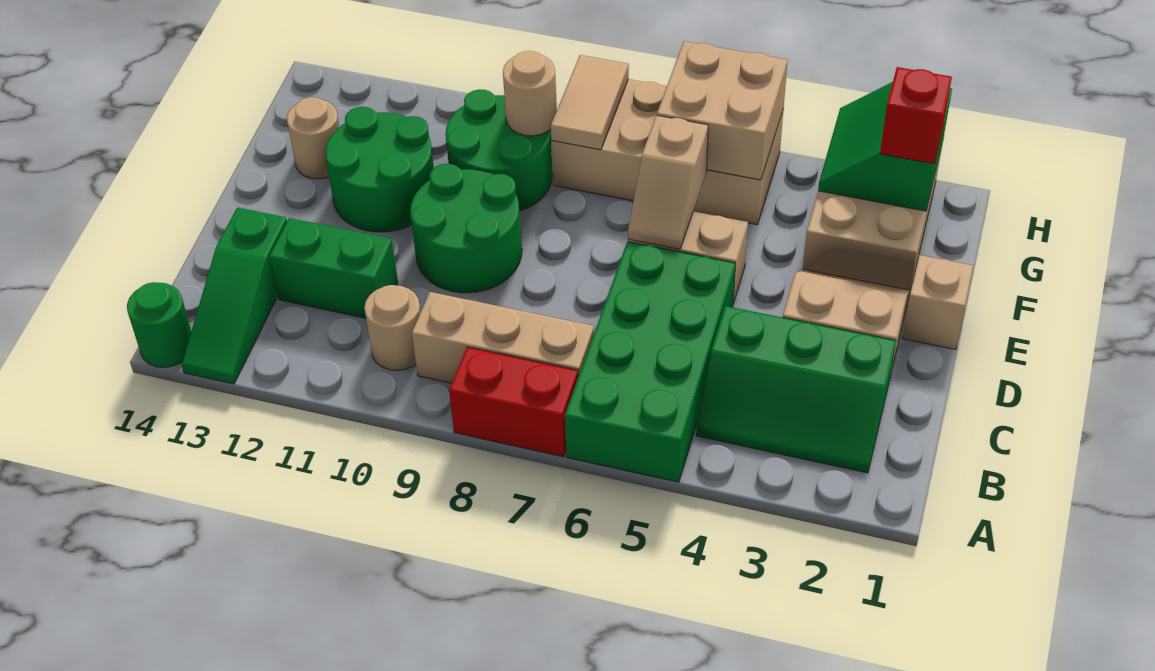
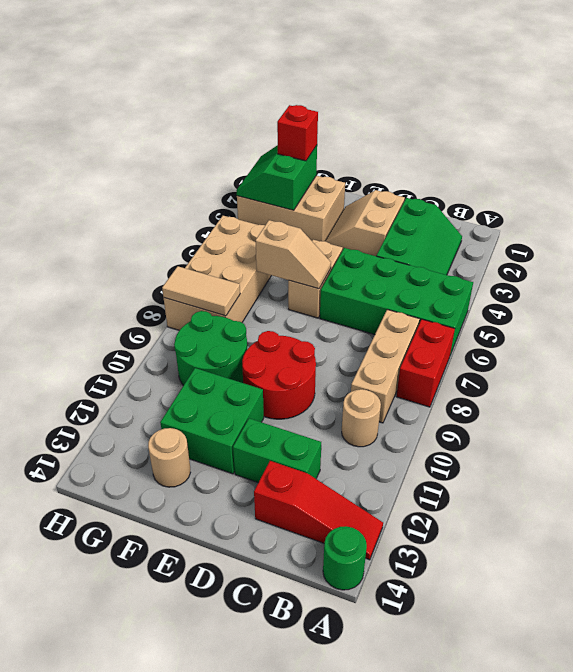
green slope A13:C13 level 1 top C -> red slope A13:C13 level 1 top C
green brick C11:C12 level 1 -> green brick C12:D12 level 1
green round brick D9:E10 level 1 -> red round brick D9:E10 level 1
tan brick E1 level 1 -> none
green round brick E11:F12 level 1 -> green brick E11:F12 level 1
green slope G2:H3 level 2 top 2 -> green slope G2:H3 level 2 top G
tan brick G5:H6 level 2 -> none
tan round brick G9 level 2 -> none

